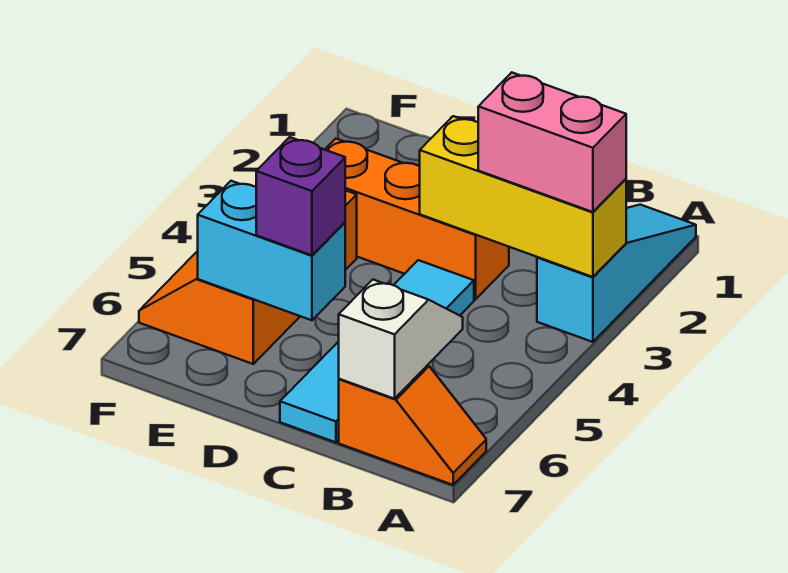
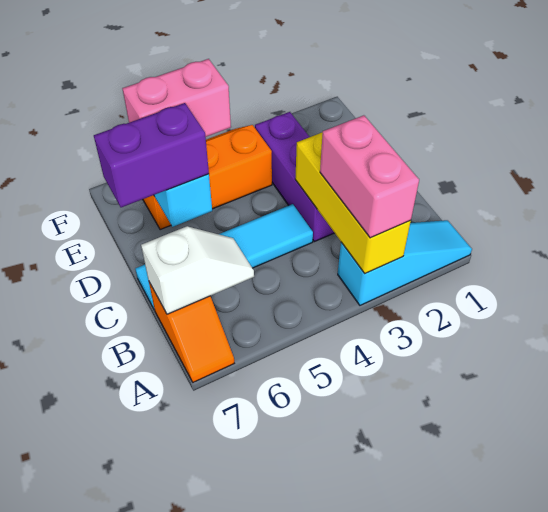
orange brick C3:E3 level 1 -> purple brick C3:E3 level 1
purple brick D6 level 3 -> purple brick D6:D7 level 3
none -> pink brick E5:E6 level 3

